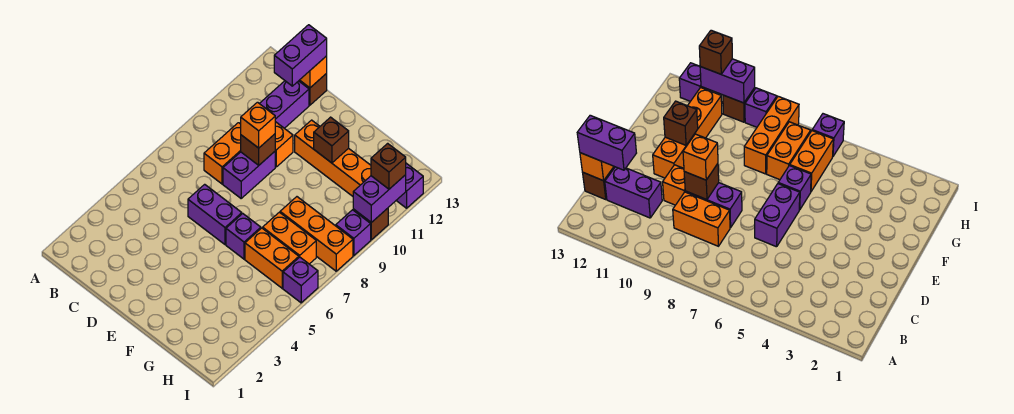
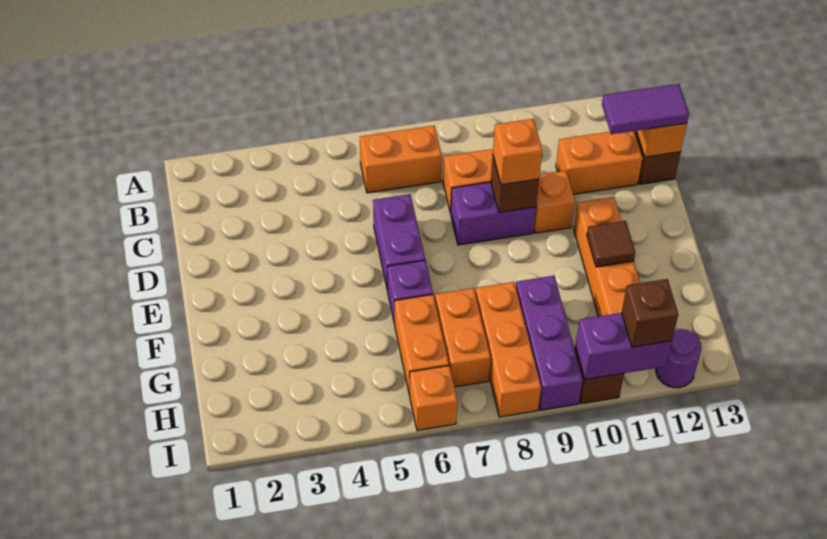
none -> orange brick B6:B7 level 1
purple brick C11:C12 level 1 -> orange brick C11:C12 level 1
purple brick C12:C13 level 3 -> purple tile C12:C13 level 3
brown brick F11 level 2 -> brown tile F11 level 2
purple brick I6 level 1 -> orange brick I6 level 1
purple brick I9 level 1 -> purple brick G9:I9 level 1
purple brick I12 level 1 -> purple round brick I12 level 1

